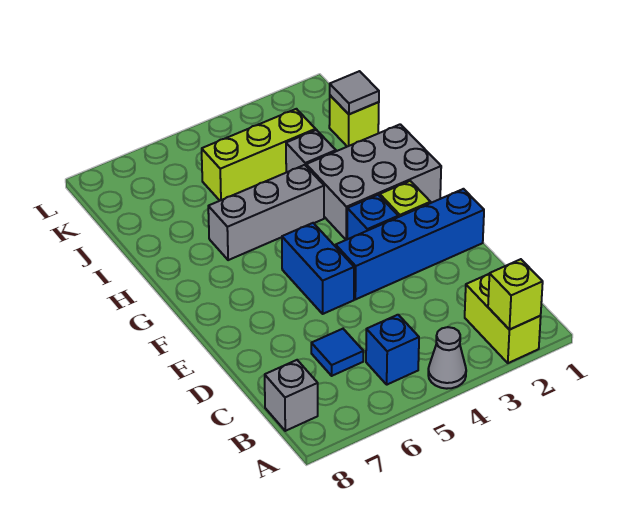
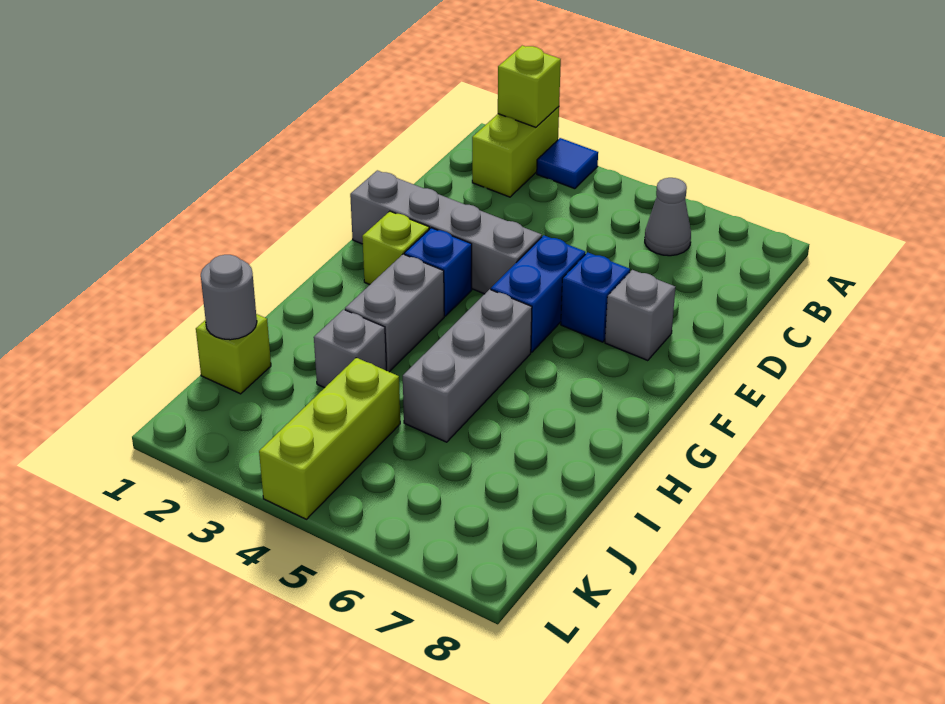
grey cone A4 level 1 -> grey cone B6 level 1
blue brick B5 level 1 -> blue brick E6 level 1
grey brick B8 level 1 -> grey brick E7 level 1
blue tile C6 level 1 -> blue tile A3 level 1
blue brick E1:E4 level 1 -> grey brick E1:E4 level 1
grey brick G1:H3 level 1 -> grey brick G3:H3 level 1
grey brick H4:H6 level 1 -> grey brick G5:I5 level 1
grey tile J1 level 2 -> grey round brick J1 level 2
lime brick J3:J5 level 1 -> lime brick J4:L4 level 1

